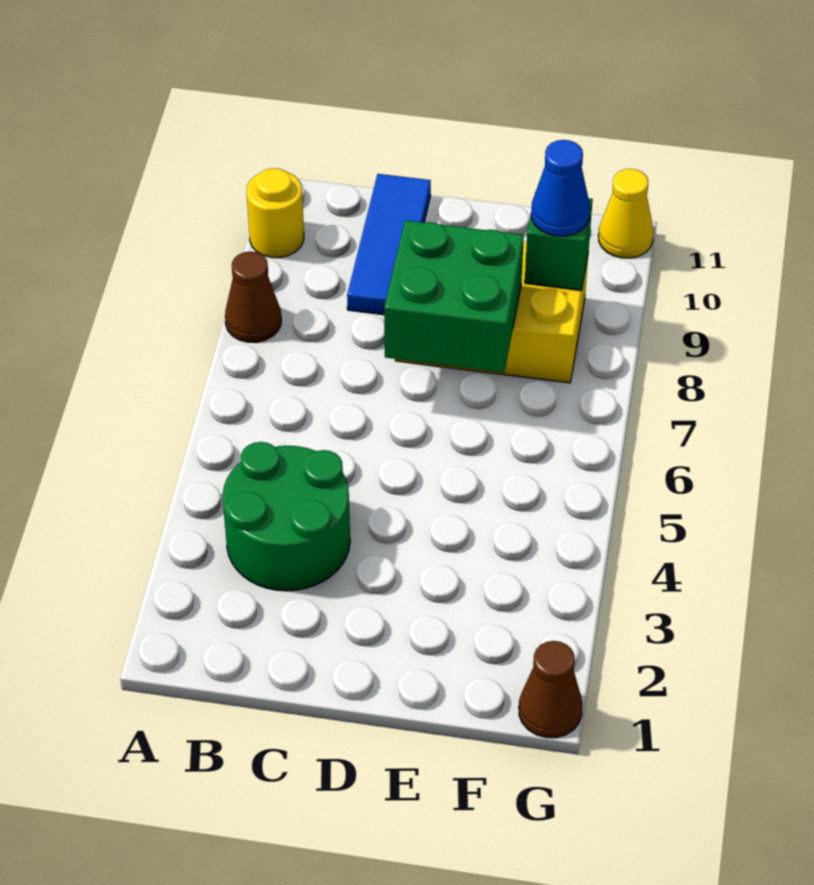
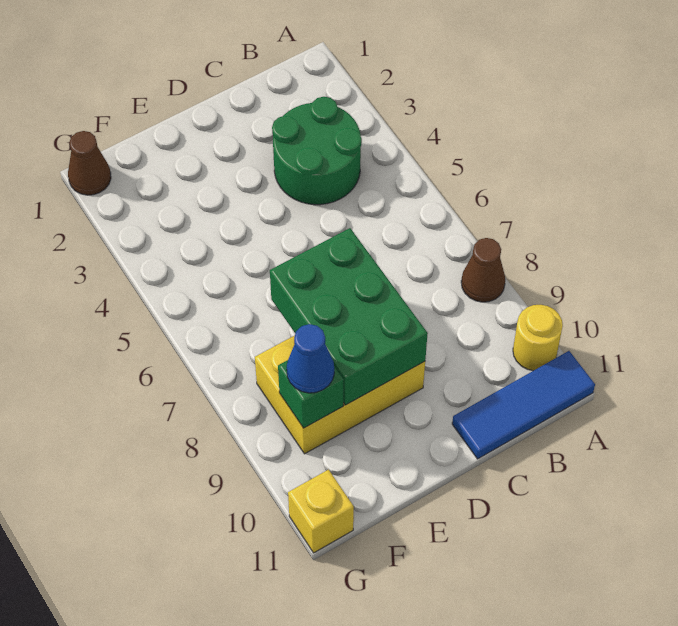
blue tile C9:C11 level 1 -> blue tile A11:C11 level 1
green brick D7:E8 level 2 -> green brick D7:E9 level 2
yellow cone G11 level 1 -> yellow brick G11 level 1

